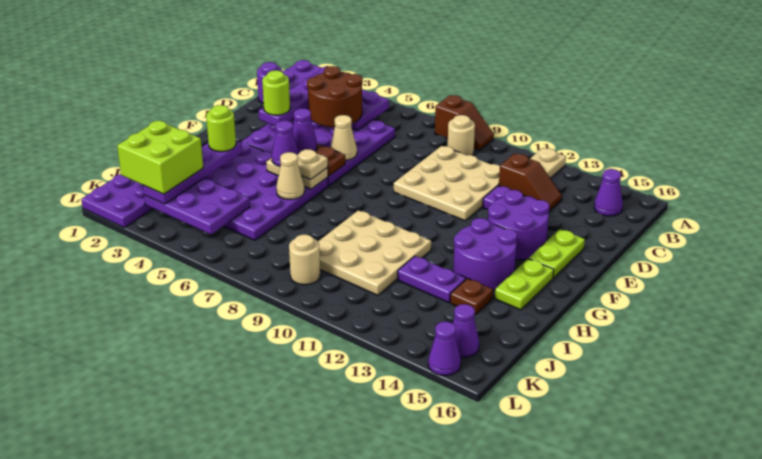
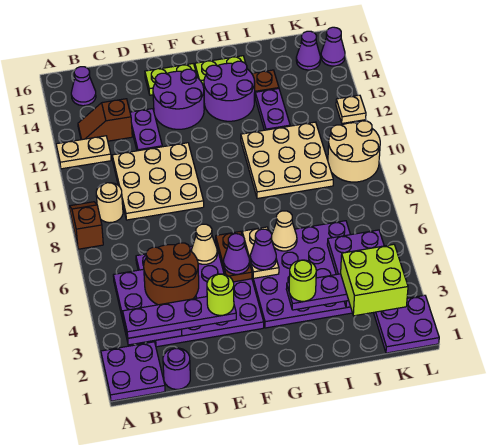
brown slope C12:C13 level 1 top 12 -> brown slope B13:C13 level 1 top C
tan plate G6 level 3 -> tan plate L12 level 1
tan round brick K9 level 1 -> tan round brick K9:L10 level 1

